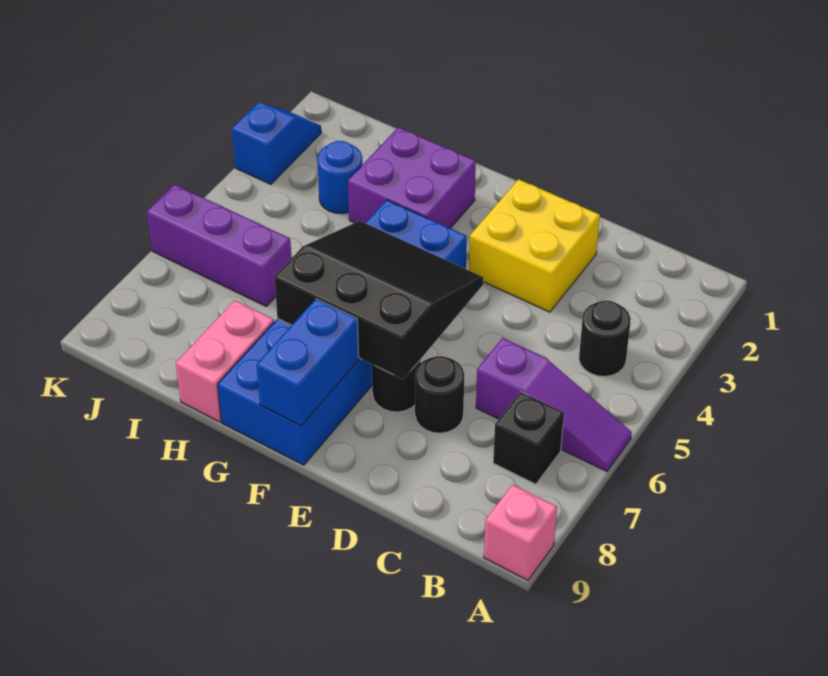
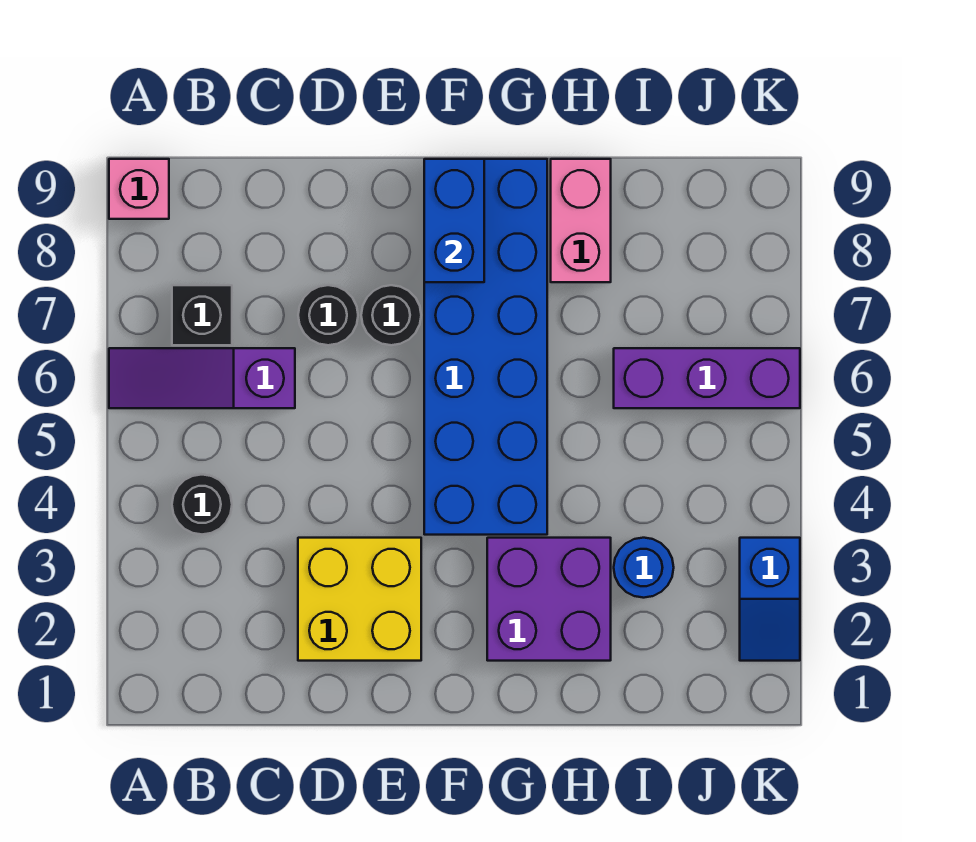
black slope E5:G7 level 2 top 7 -> none

